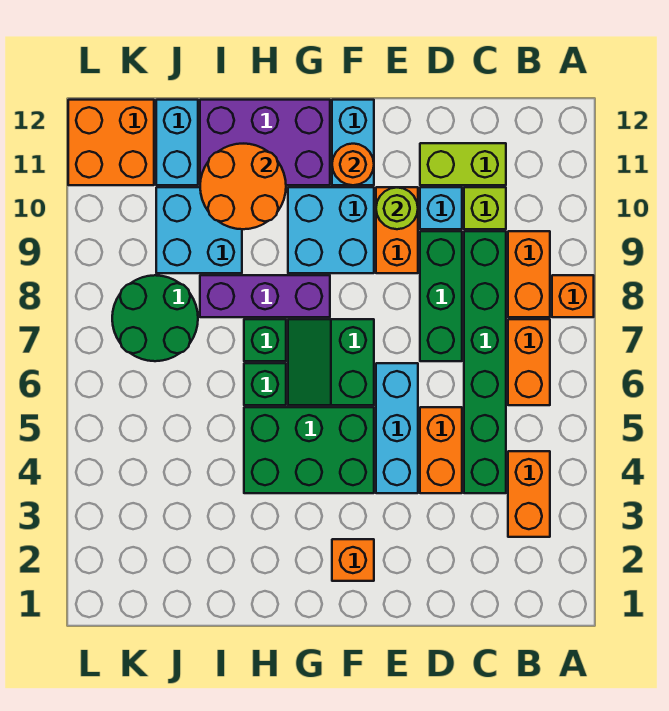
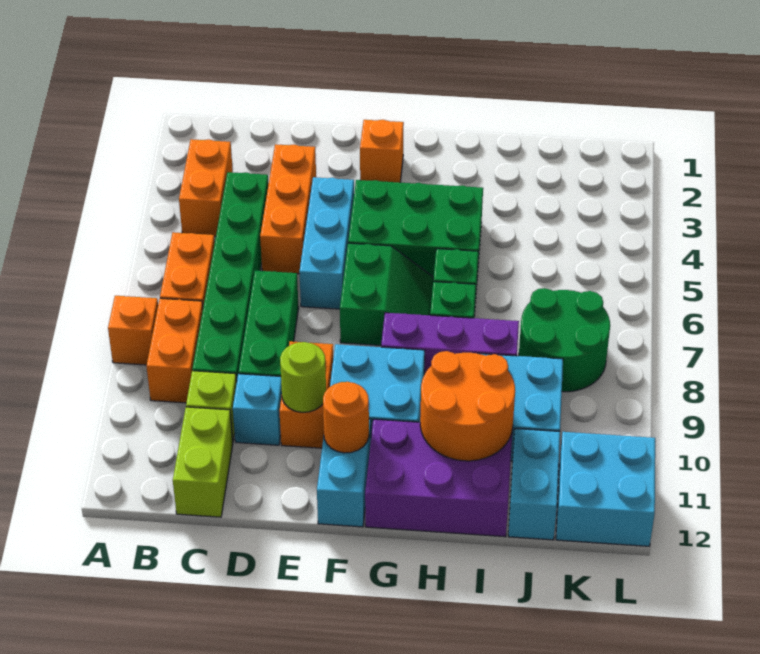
lime brick C11:D11 level 1 -> lime brick C11:C12 level 1
orange brick D4:D5 level 1 -> orange brick D3:D5 level 1
orange brick K11:L12 level 1 -> cyan brick K11:L12 level 1

